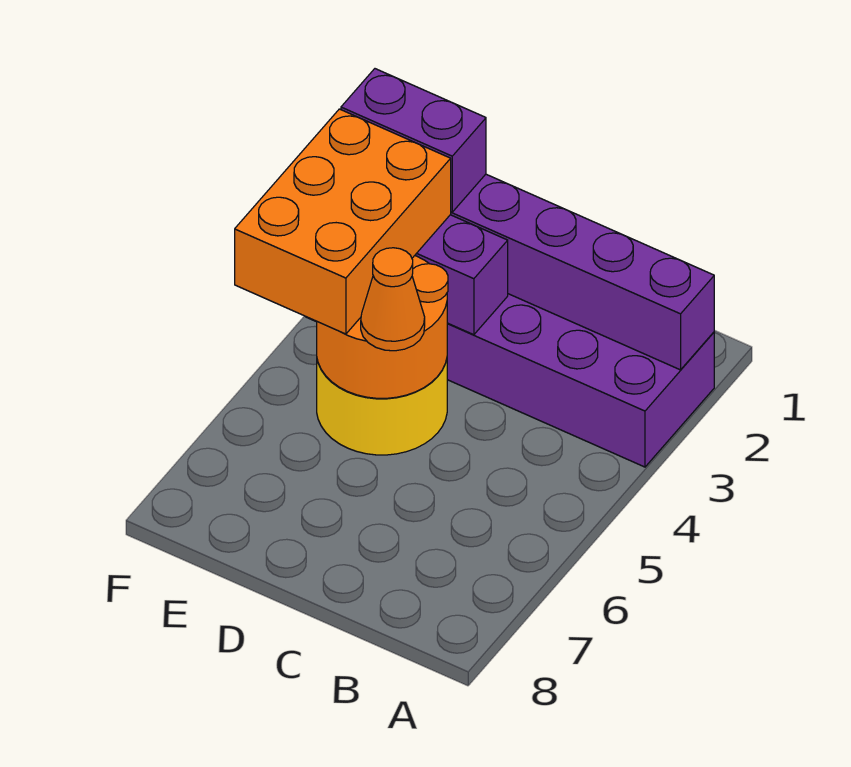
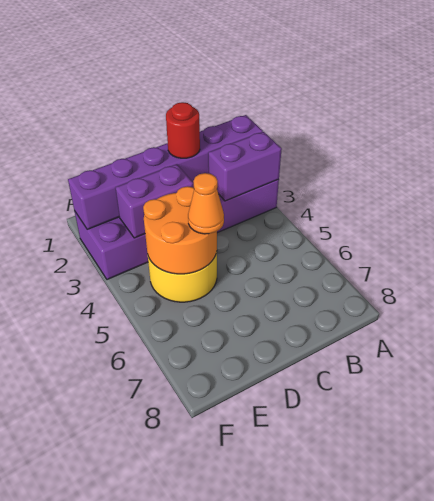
none -> red round brick C2 level 3
purple brick E2:F2 level 3 -> purple brick A3:B3 level 2
orange brick E3:F5 level 3 -> none

